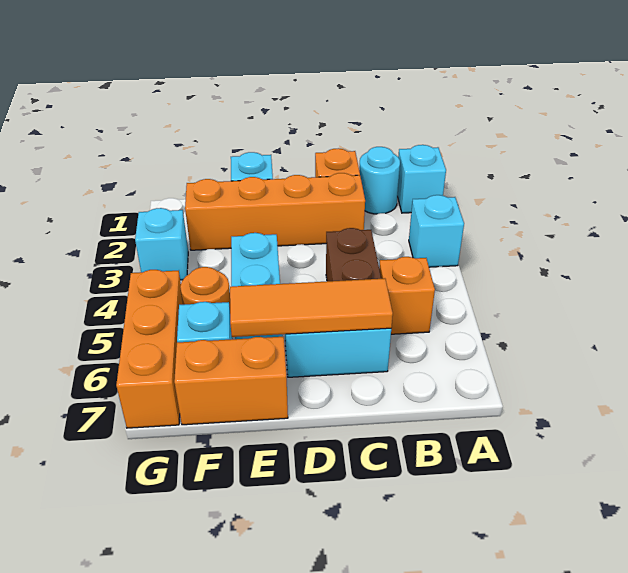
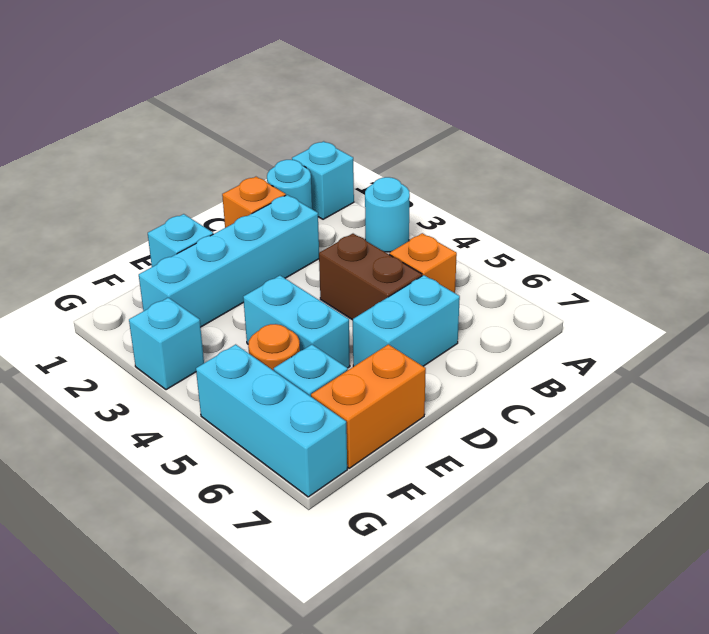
cyan brick A3 level 1 -> cyan round brick A3 level 1
orange brick C2:F2 level 1 -> cyan brick C2:F2 level 1
orange tile C6:E6 level 2 -> none
orange brick G5:G7 level 1 -> cyan brick G5:G7 level 1

